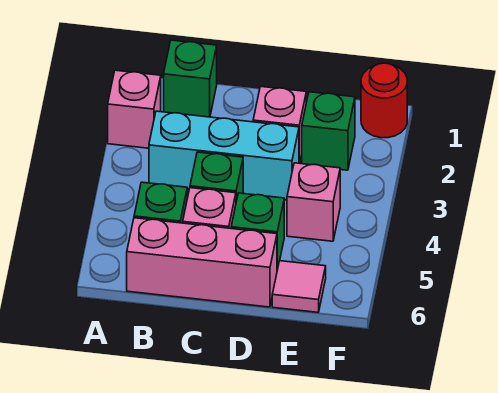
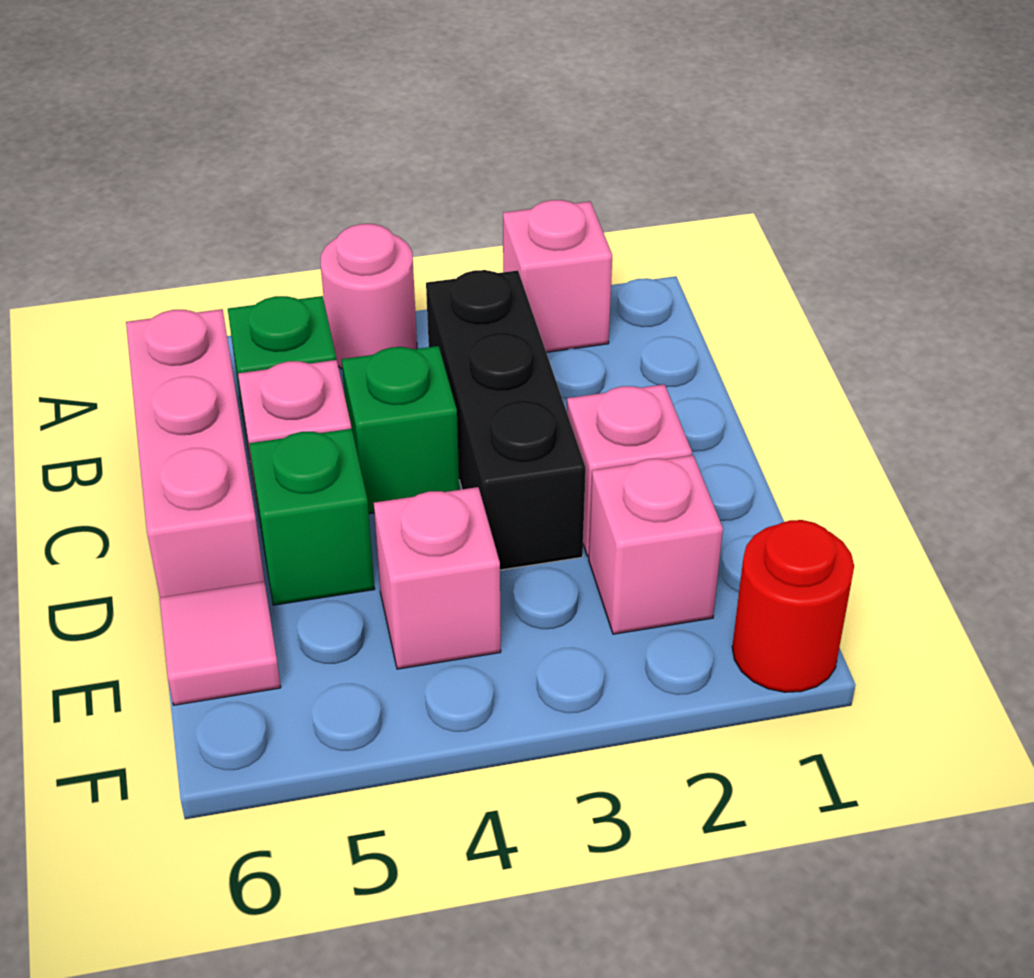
none -> pink round brick A4 level 1
green brick B1 level 1 -> none
cyan brick B3:D3 level 1 -> black brick B3:D3 level 1
green brick E2 level 1 -> pink brick E2 level 1

